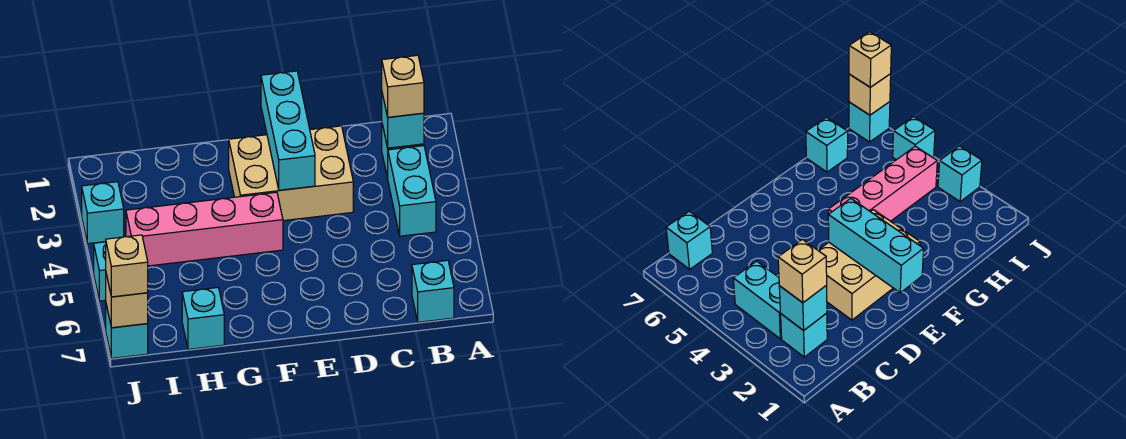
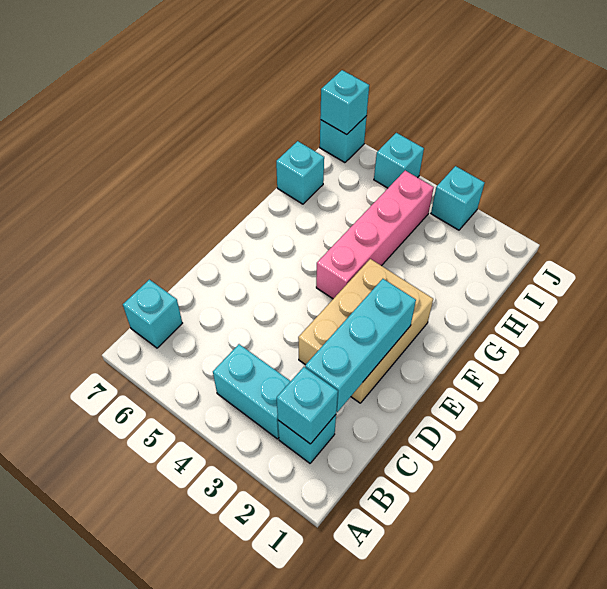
tan brick B2 level 3 -> none
cyan brick E1:E3 level 2 -> cyan brick C2:E2 level 2
tan brick J7 level 2 -> cyan brick J7 level 2
tan brick J7 level 3 -> none

